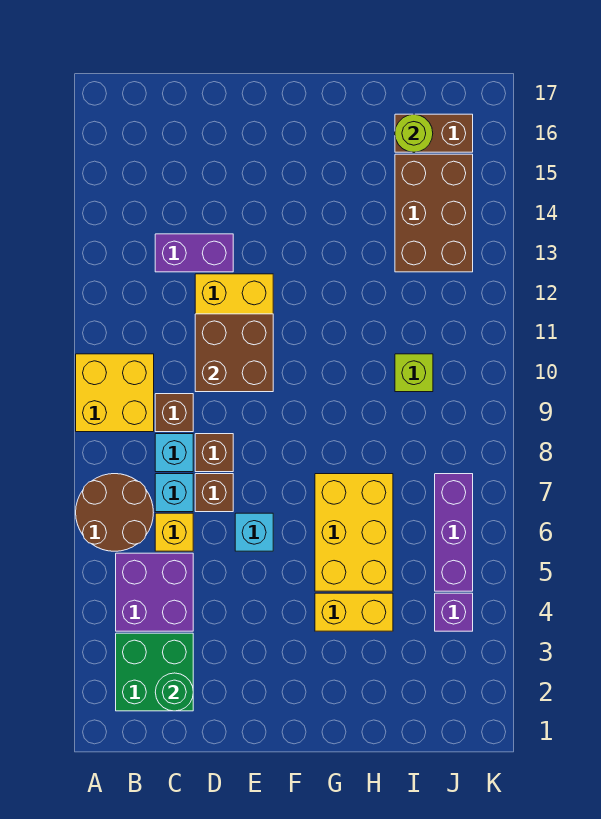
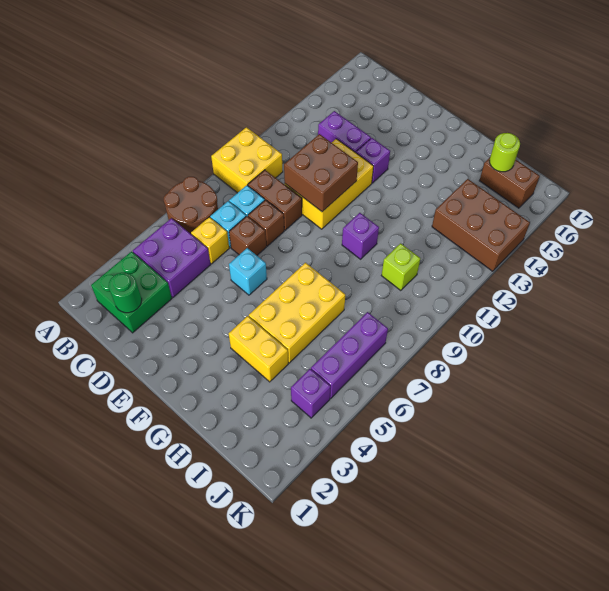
brown brick C9 level 1 -> brown brick C9:D9 level 1
none -> purple brick E13 level 1
none -> purple brick G10 level 1
brown brick I13:J15 level 1 -> brown brick I13:K14 level 1

